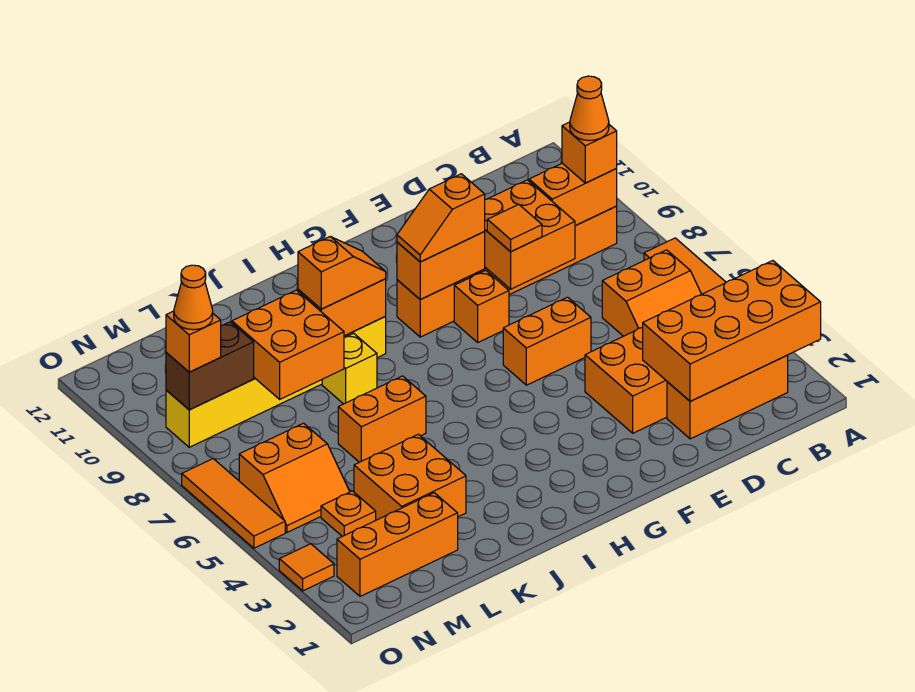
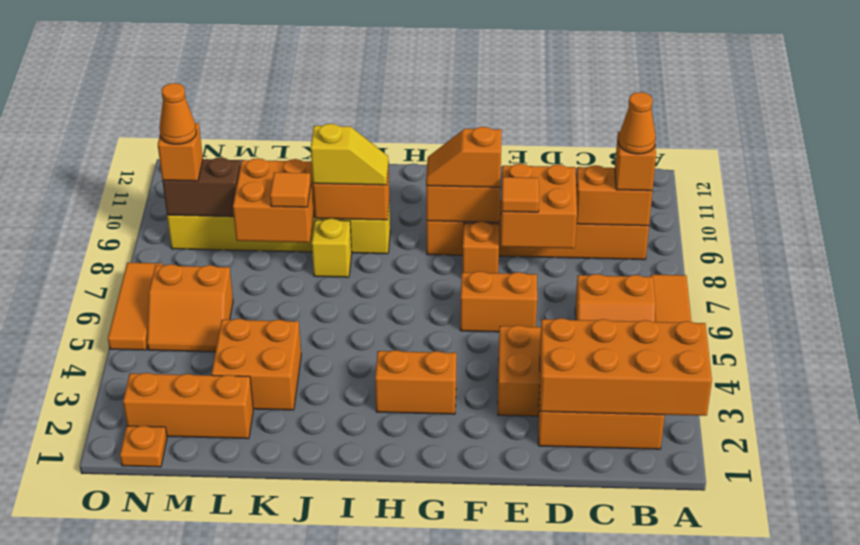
orange slope I9:J9 level 3 top J -> yellow slope I9:J9 level 3 top J
orange brick J6:K6 level 1 -> orange brick G3:H3 level 1
orange plate M4 level 1 -> orange plate N1 level 1
orange tile O3 level 1 -> orange tile K8 level 3

